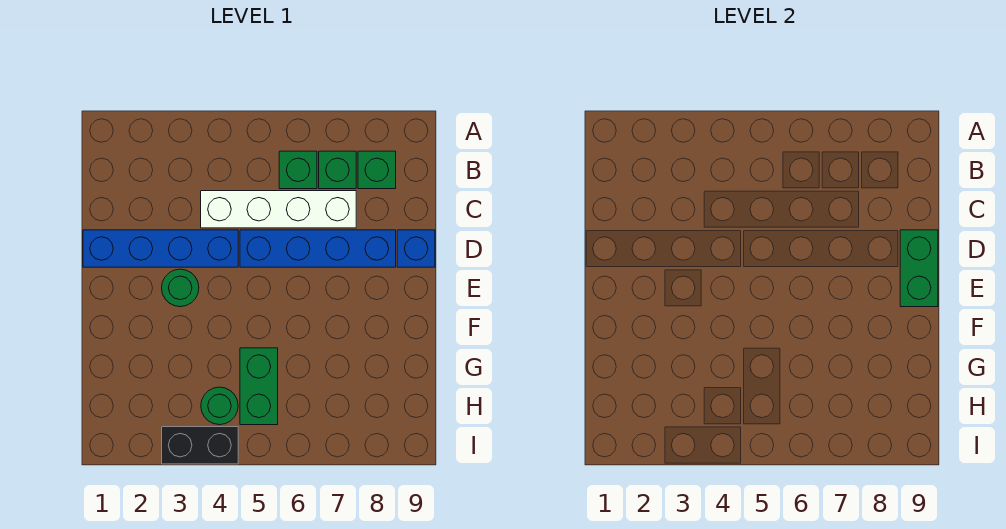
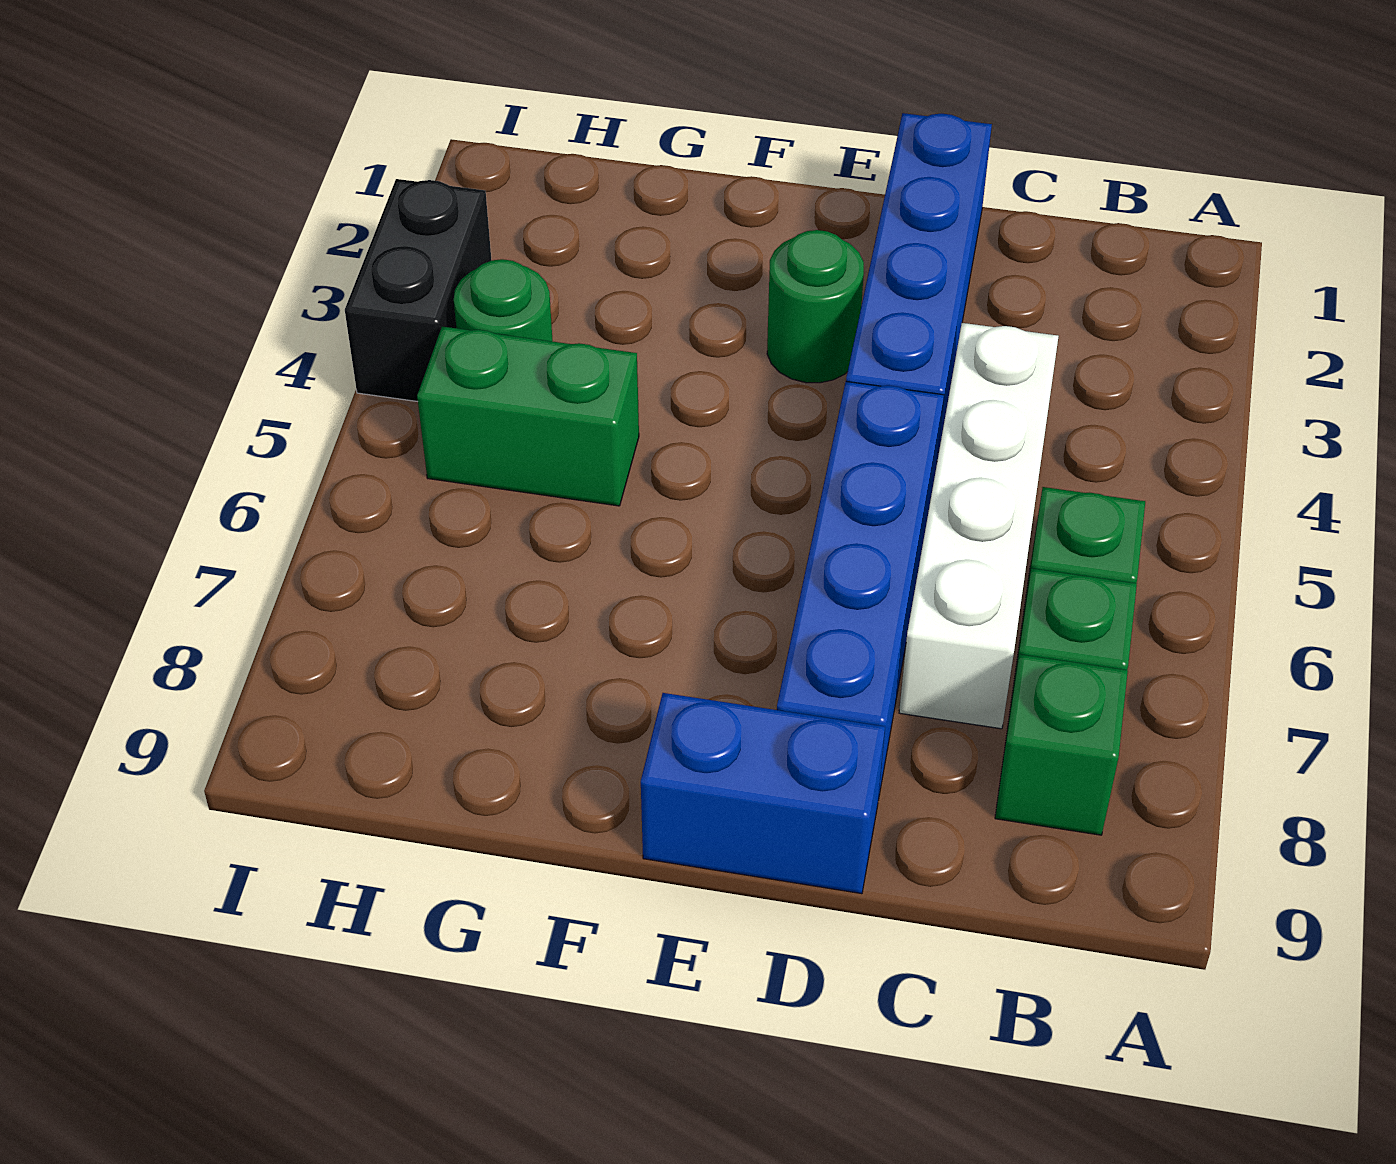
blue brick D9 level 1 -> blue brick D9:E9 level 1
green brick D9:E9 level 2 -> none

